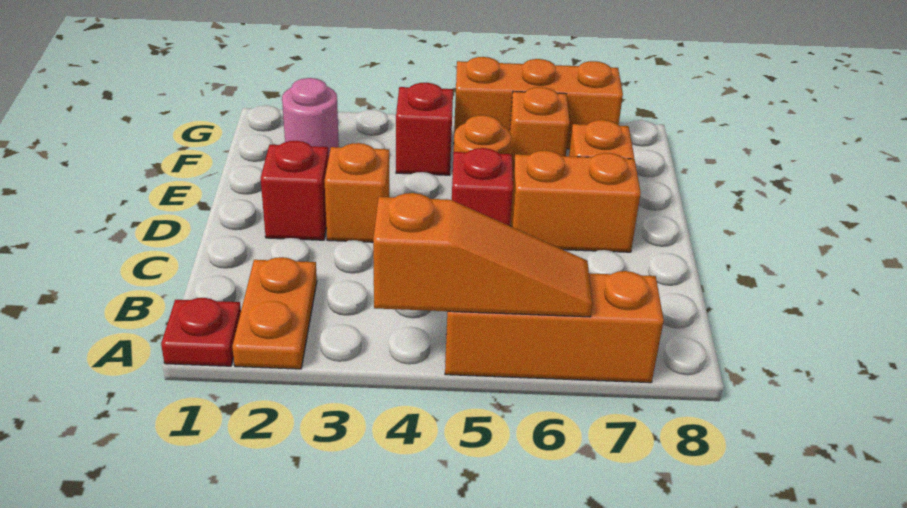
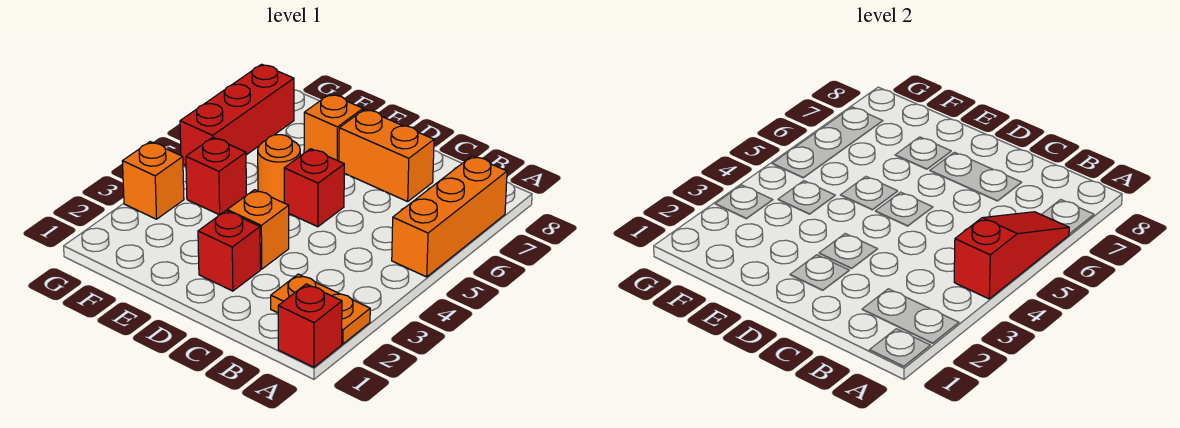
red plate A1 level 1 -> red brick A1 level 1
orange slope A4:A6 level 2 top 4 -> red slope A4:A6 level 2 top 4
orange brick D6:D7 level 1 -> orange brick C7:D7 level 1
pink round brick F2 level 1 -> none
orange brick F6 level 1 -> orange brick G3 level 1
orange brick G5:G7 level 1 -> red brick G5:G7 level 1

